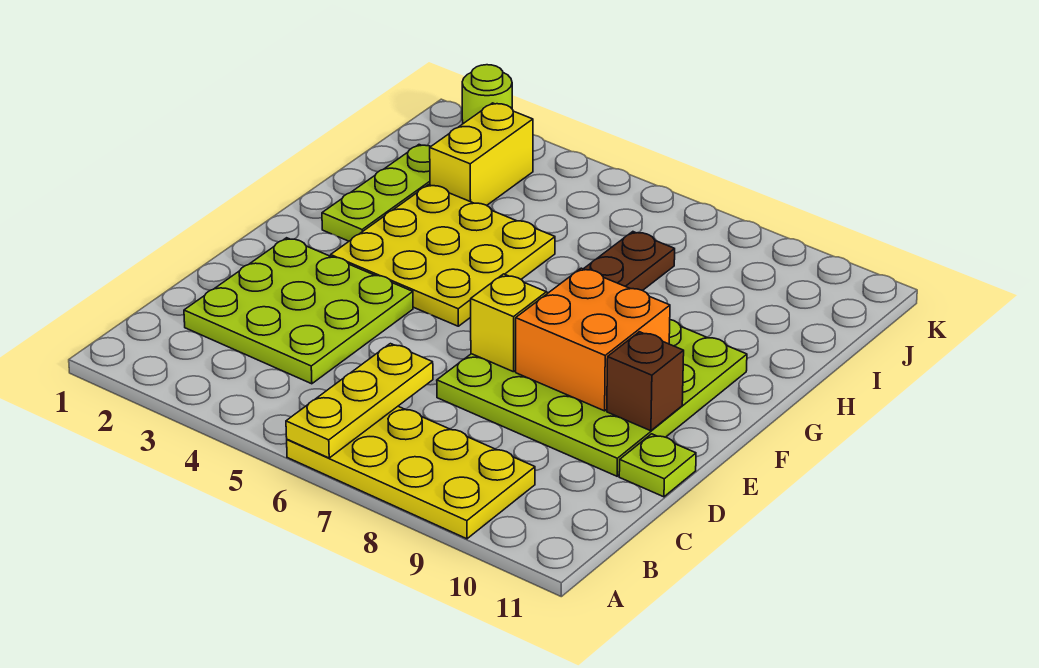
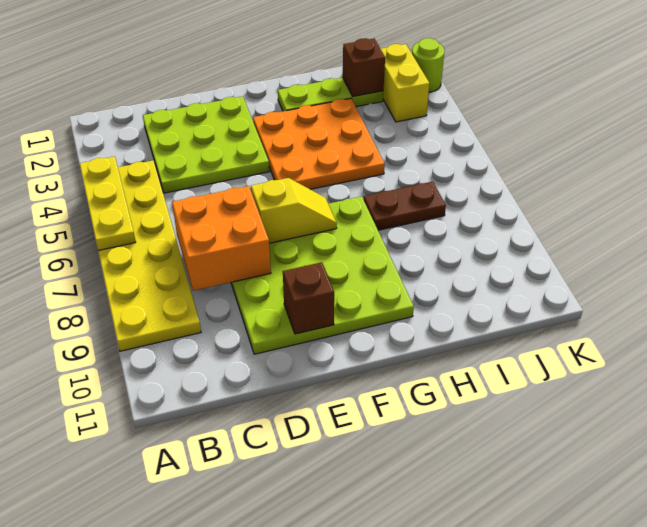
yellow plate A6:B9 level 1 -> yellow plate A4:B9 level 1
yellow plate A6:C6 level 2 -> yellow plate A4:A6 level 2
lime plate D11 level 1 -> none
orange brick E8:F9 level 2 -> orange brick C7:D8 level 2
yellow plate F3:H5 level 1 -> orange plate F3:H5 level 1
none -> brown brick I2 level 2
yellow brick I3:J3 level 1 -> yellow brick J2:J3 level 1

